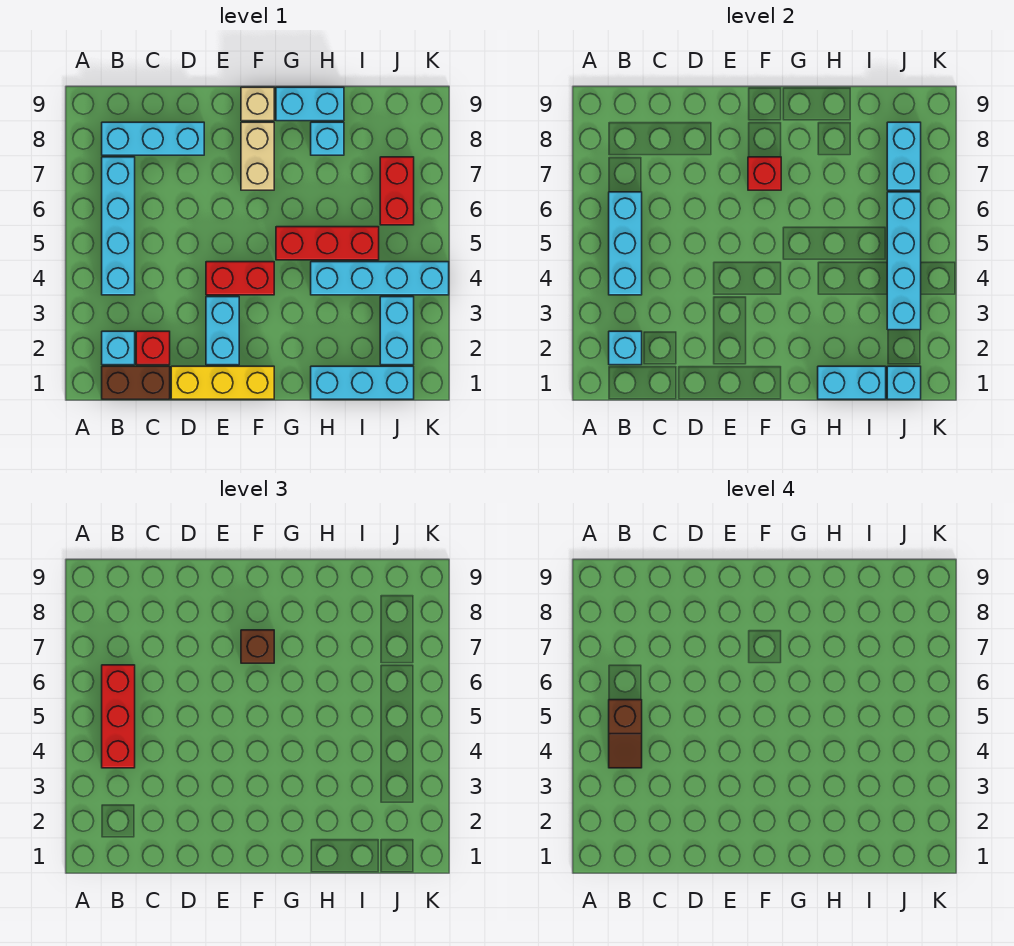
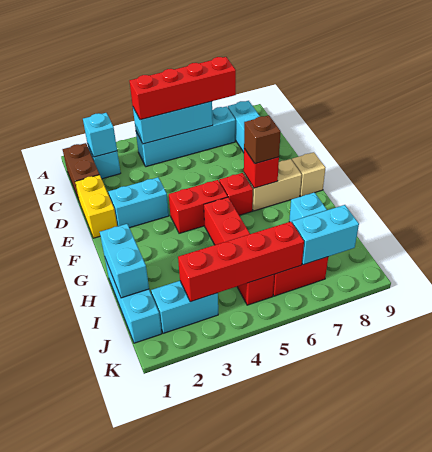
red brick B4:B6 level 3 -> red brick B4:B7 level 3
brown slope B4:B5 level 4 top 5 -> none
red brick C2 level 1 -> red brick F6 level 1
yellow brick D1:F1 level 1 -> yellow brick D1:E1 level 1
red brick E4:F4 level 1 -> red brick F4:F5 level 1
red brick G5:I5 level 1 -> red brick G5:J5 level 1
cyan brick G9:H9 level 1 -> none
cyan brick H4:K4 level 1 -> none
cyan brick J1 level 2 -> none
cyan brick J3:J6 level 2 -> red brick J3:J6 level 2

